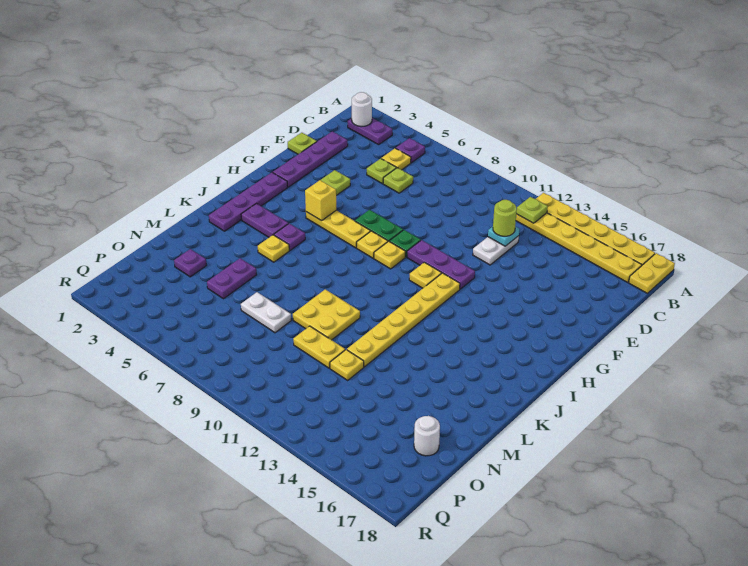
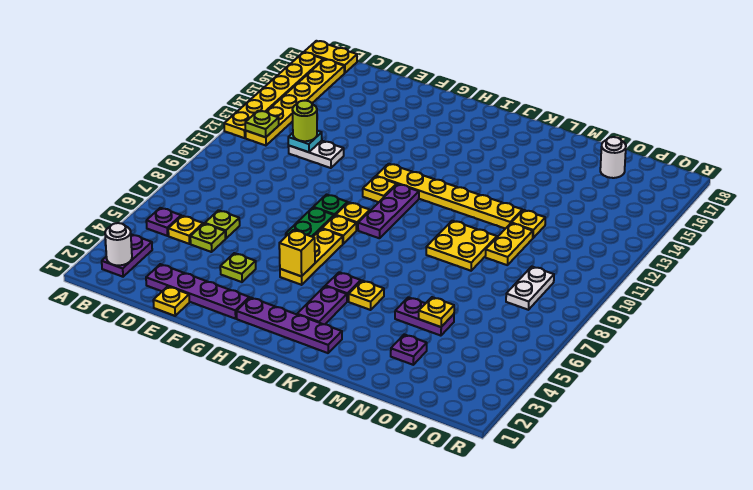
lime plate E1 level 1 -> yellow plate E1 level 1
purple plate G10:G12 level 1 -> purple plate I9:I11 level 1
none -> yellow plate N5 level 2
white plate N7:N8 level 1 -> white plate P8:P9 level 1

